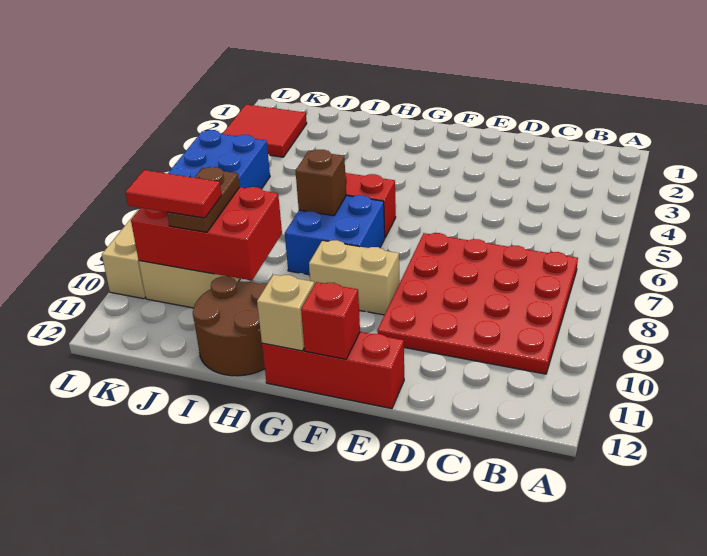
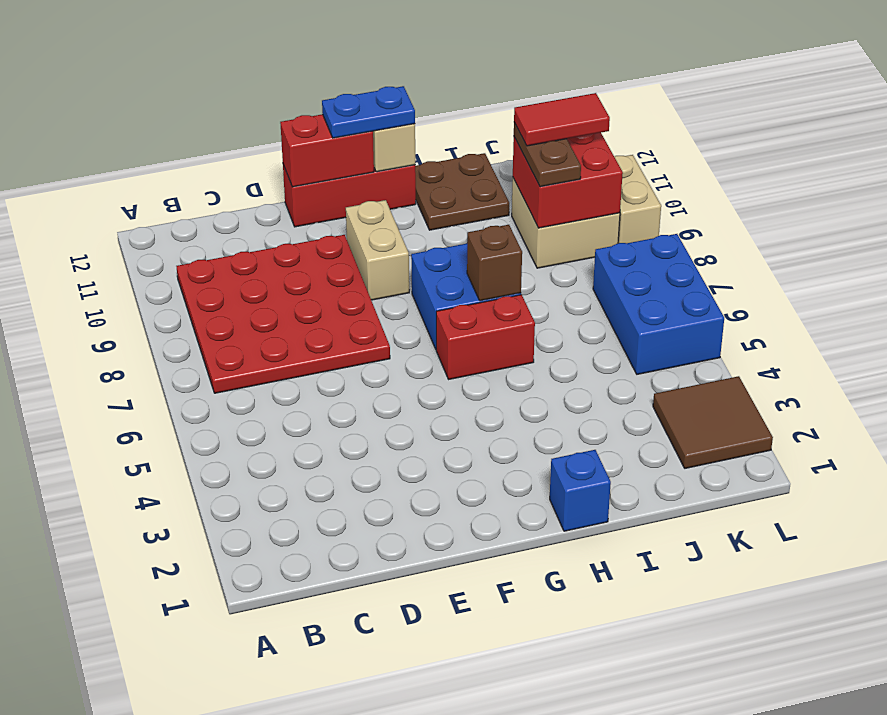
tan brick F9:G9 level 1 -> tan brick F9:F10 level 1
red brick F12 level 2 -> red brick E12:F12 level 2
none -> blue plate F12:G12 level 3
none -> blue brick H1 level 1
brown round brick H11:I12 level 1 -> brown plate H11:I12 level 1
red brick I9:K10 level 2 -> red brick J9:K10 level 2
red tile K2:L3 level 1 -> brown tile K2:L3 level 1

